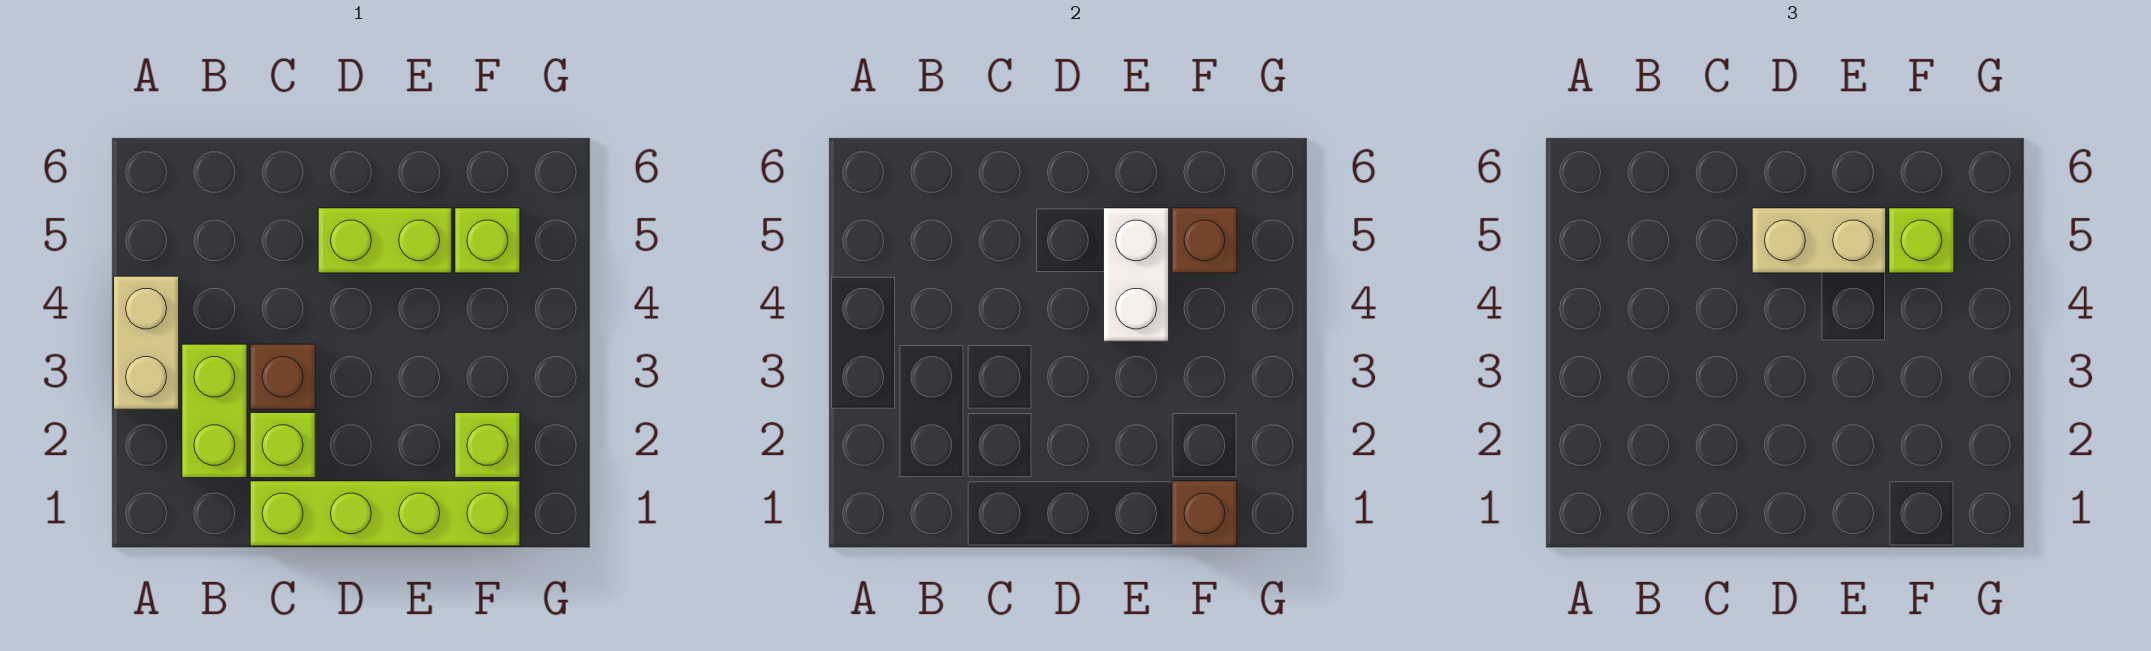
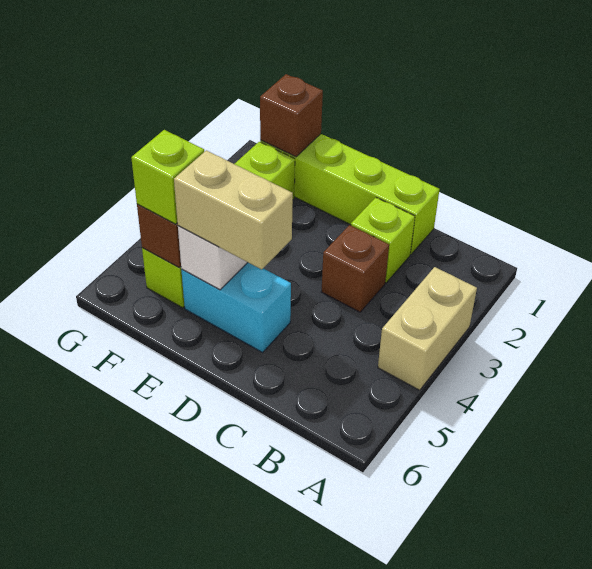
lime brick B2:B3 level 1 -> none
lime brick D5:E5 level 1 -> cyan brick D5:E5 level 1

